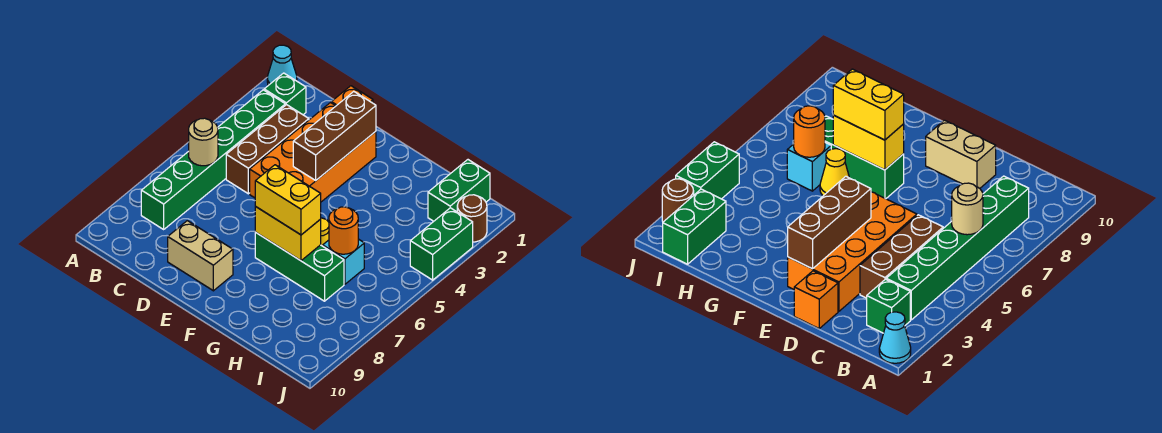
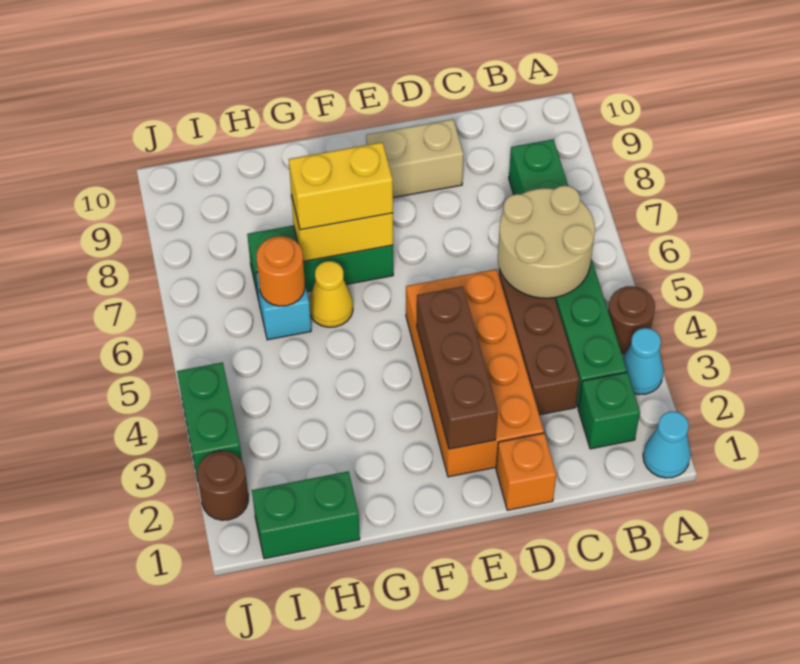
none -> cyan cone A3 level 1
none -> brown round brick A4 level 1
tan round brick B6 level 2 -> tan round brick B5:C6 level 2
green brick I1:I2 level 1 -> green brick H1:I1 level 1

